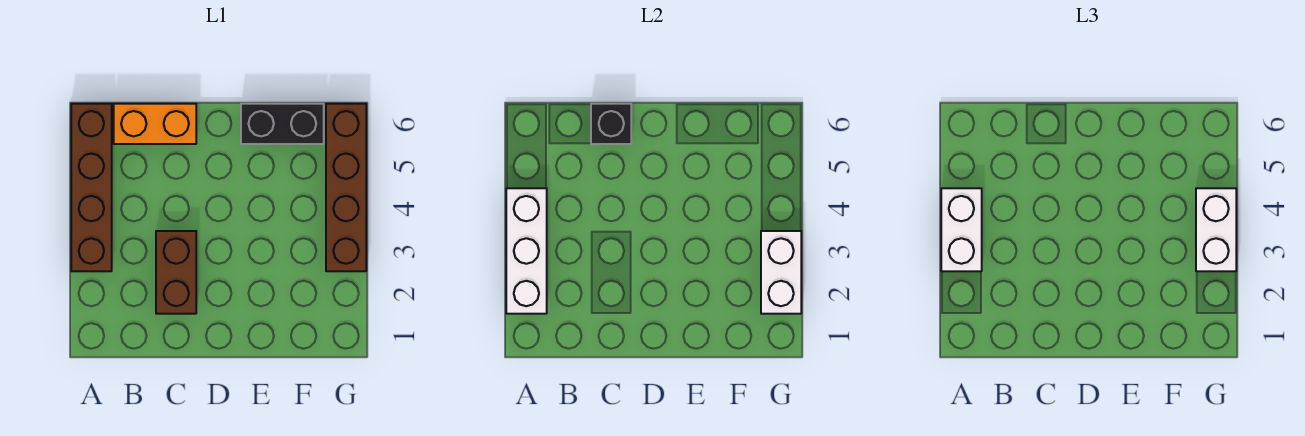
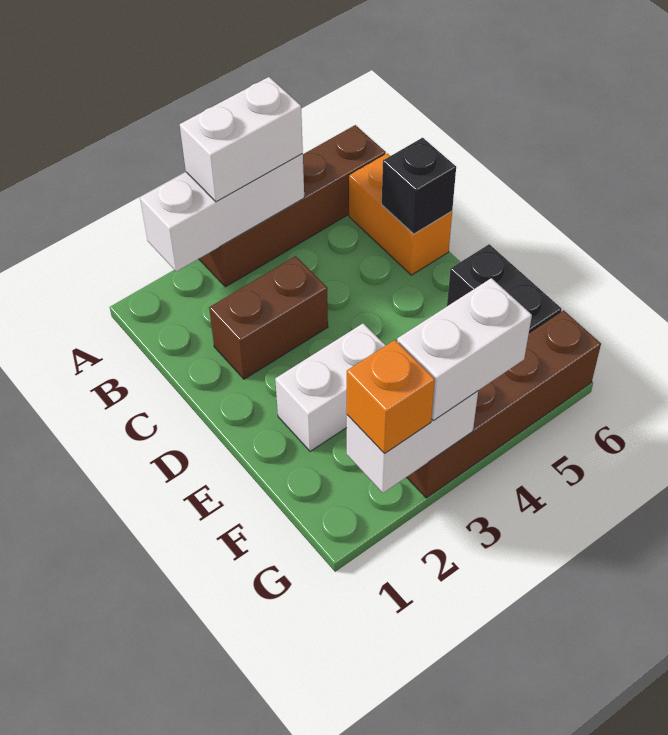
none -> white brick E2:E3 level 1
none -> orange brick G2 level 3

